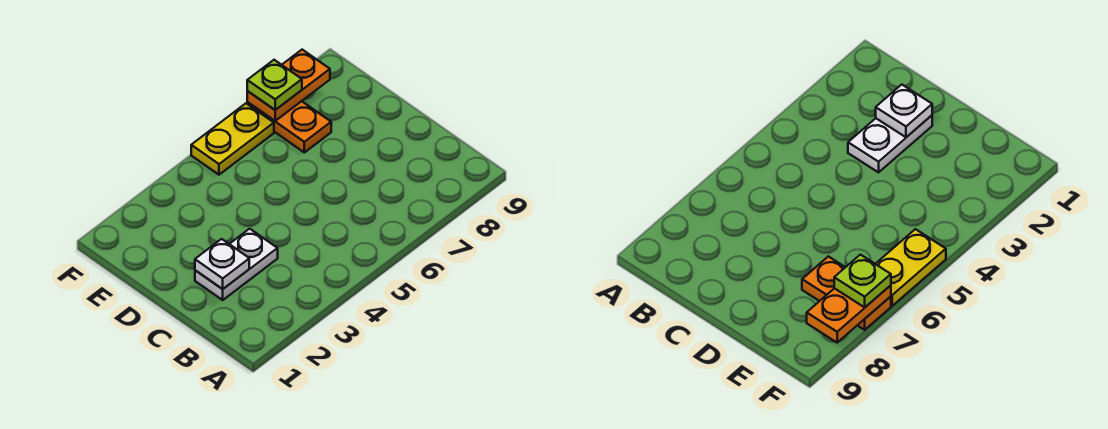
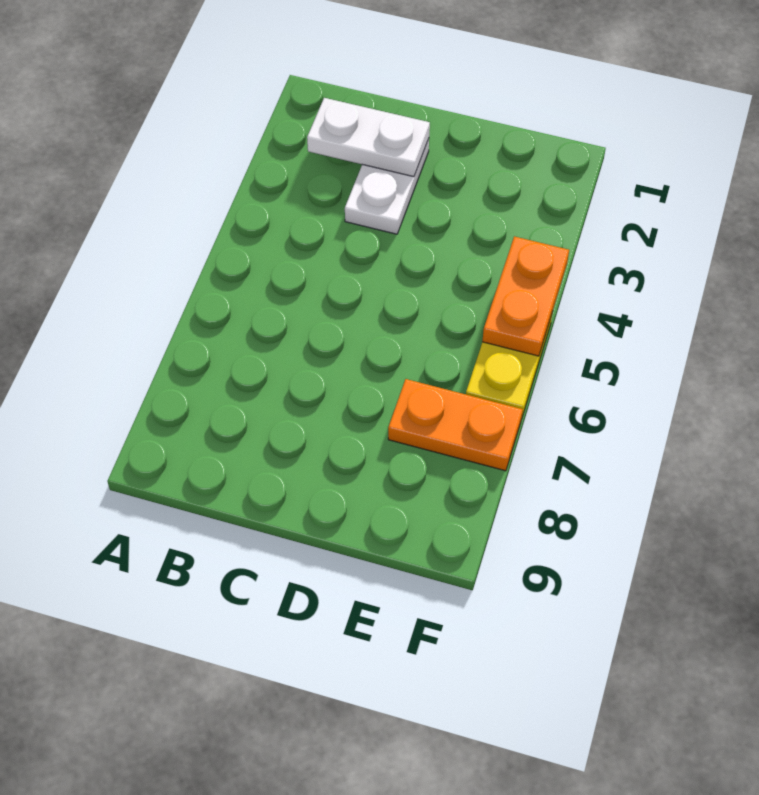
white plate C2 level 2 -> white plate B2:C2 level 2
orange plate F7:F8 level 2 -> orange plate F4:F5 level 2
lime plate F7 level 3 -> none

